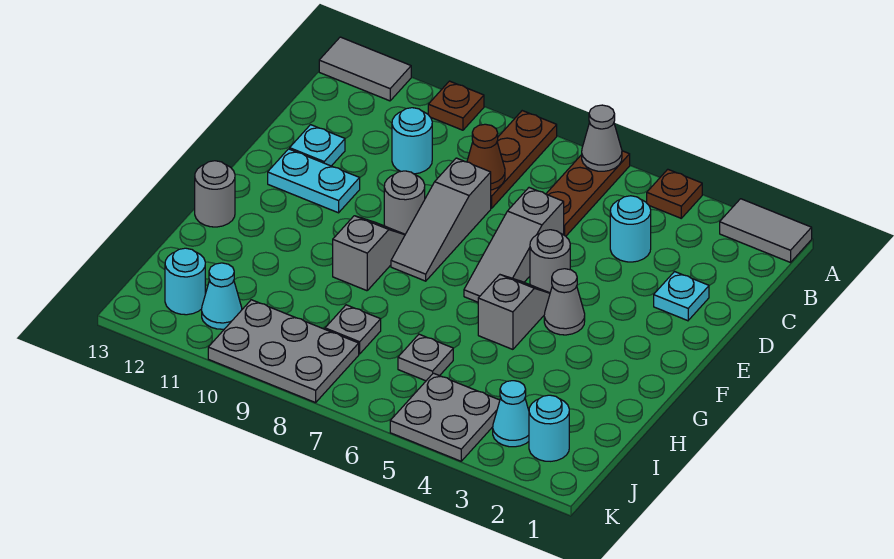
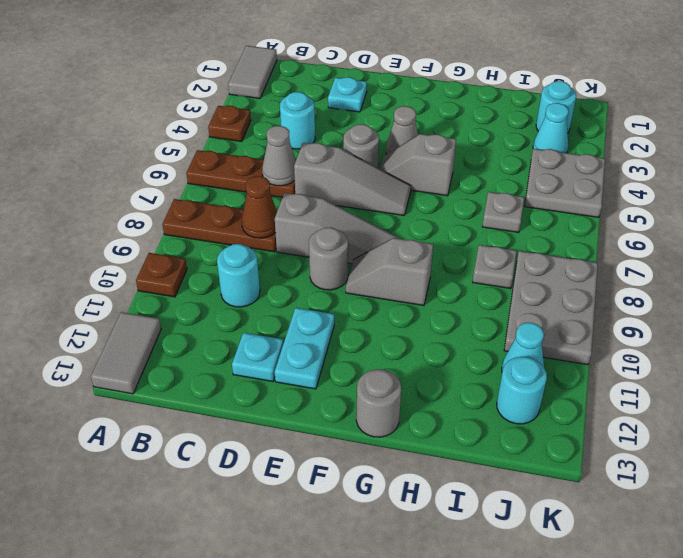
grey cone A6 level 2 -> grey cone C6 level 2

